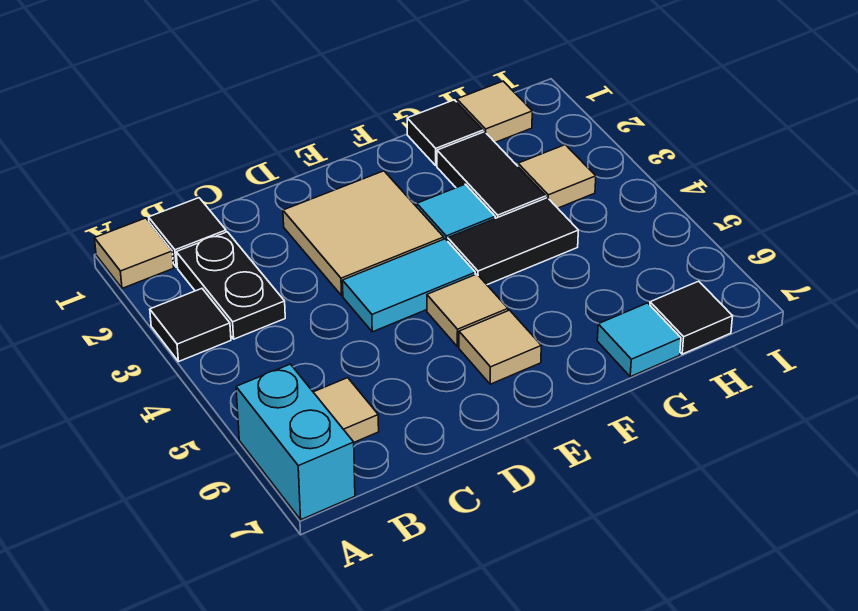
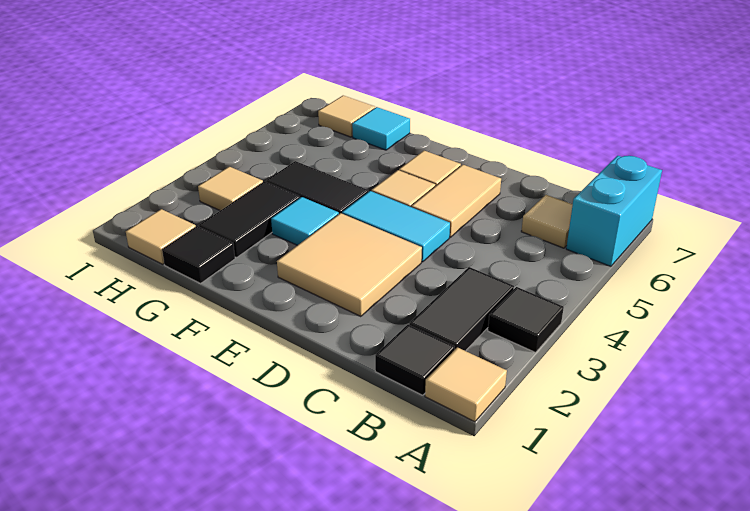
black plate B2:B3 level 1 -> black tile B2:B3 level 1
none -> tan tile D5:D6 level 1
black tile H7 level 1 -> tan tile H7 level 1

